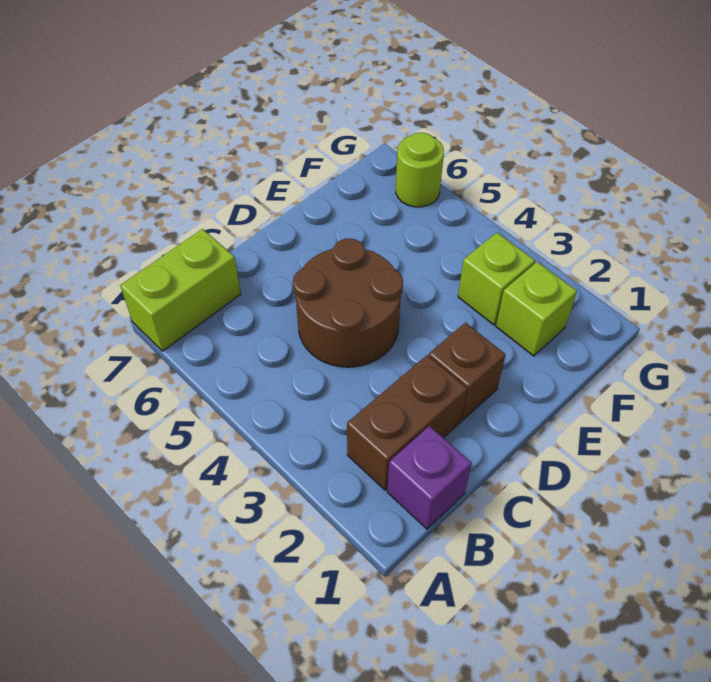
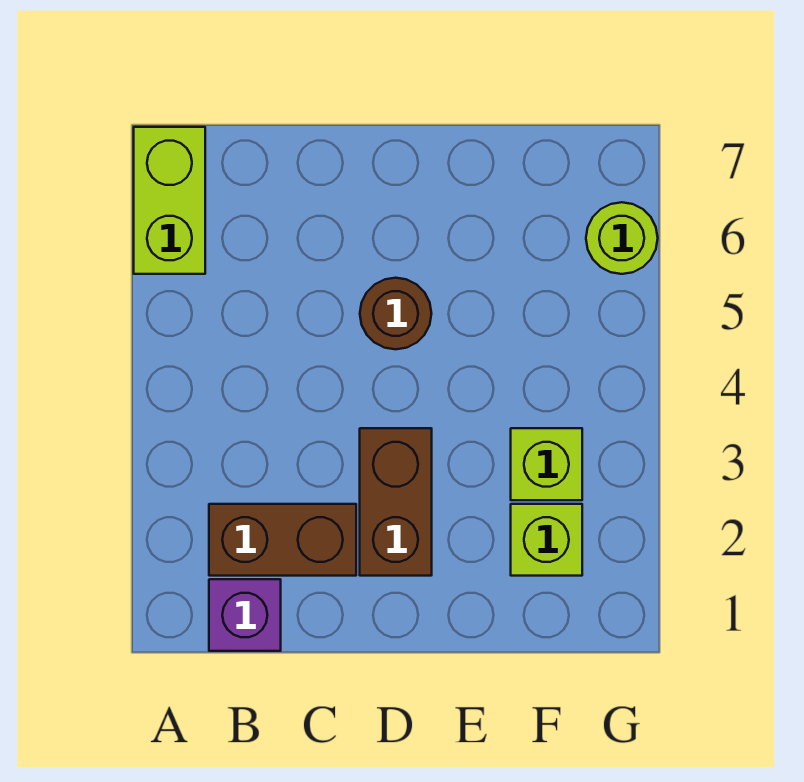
lime brick A7:B7 level 1 -> lime brick A6:A7 level 1
brown round brick C4:D5 level 1 -> brown round brick D5 level 1
brown brick D2 level 1 -> brown brick D2:D3 level 1

